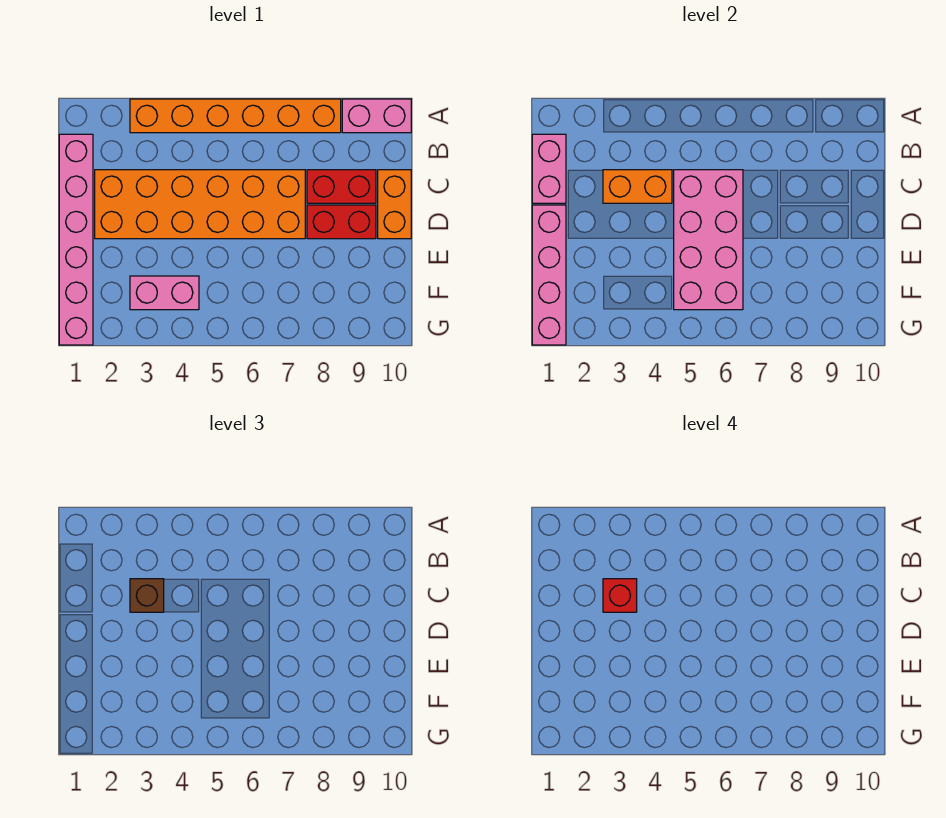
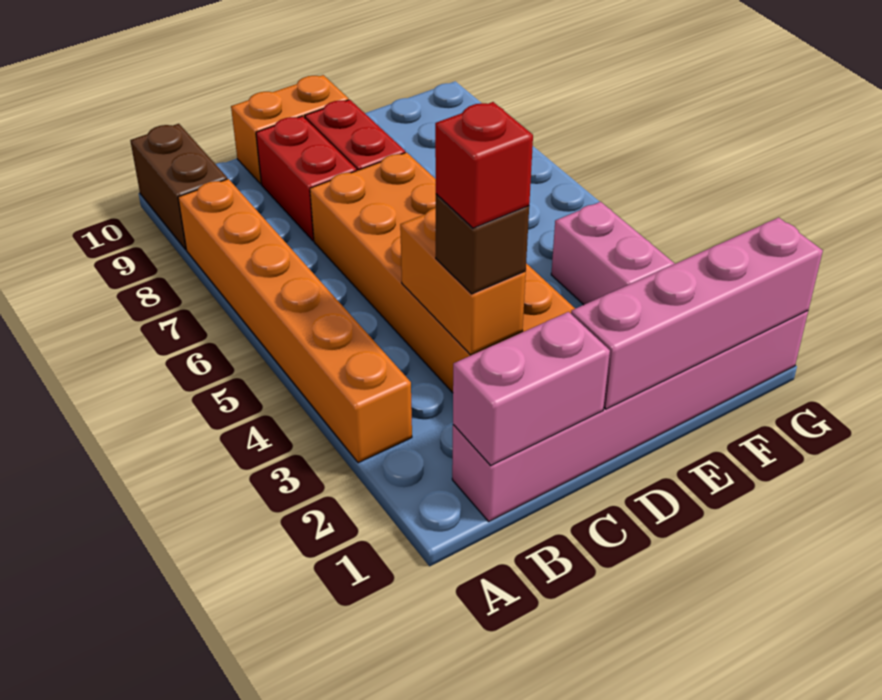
pink brick A9:A10 level 1 -> brown brick A9:A10 level 1
pink brick C5:F6 level 2 -> none

